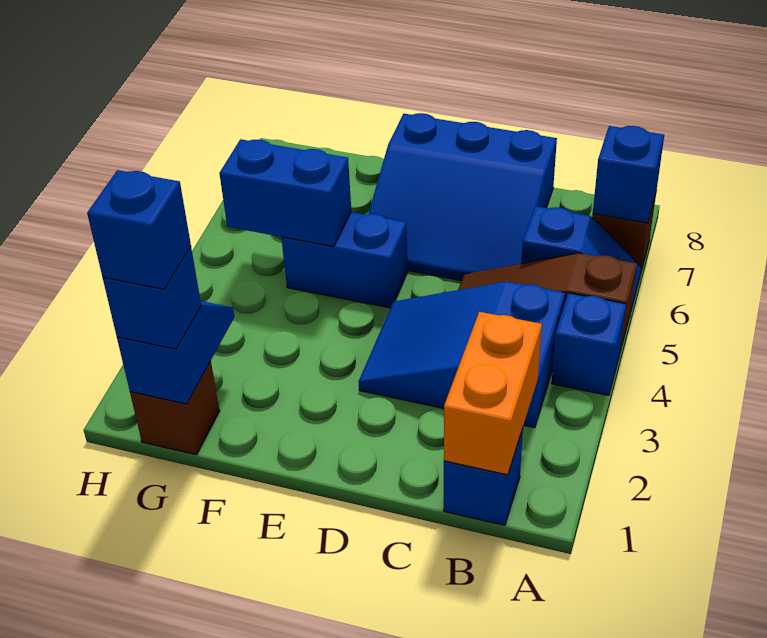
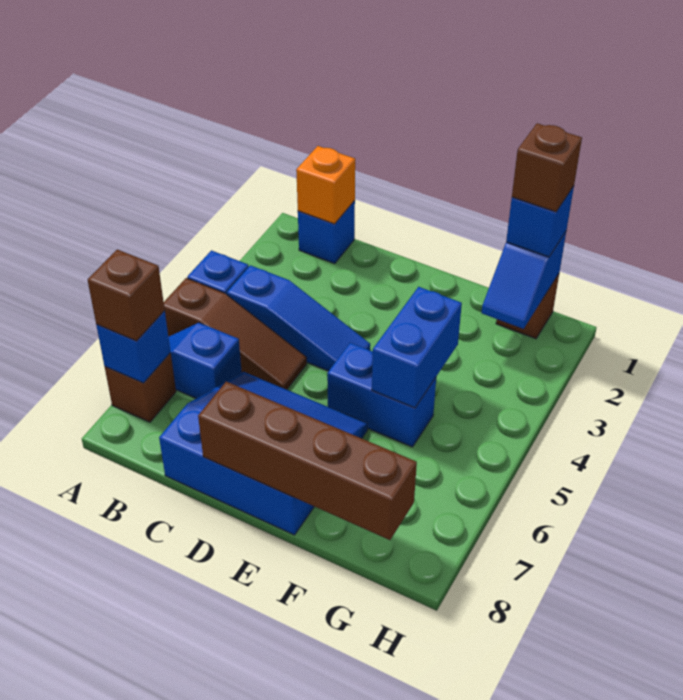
none -> brown brick A7 level 3
orange brick B1:B2 level 2 -> orange brick B1 level 2
blue slope B3:D4 level 1 top B -> blue slope B4:D4 level 1 top B
none -> brown brick D8:G8 level 2
blue brick F5:G5 level 2 -> blue brick F4:F5 level 2
blue brick G1 level 4 -> brown brick G1 level 4

